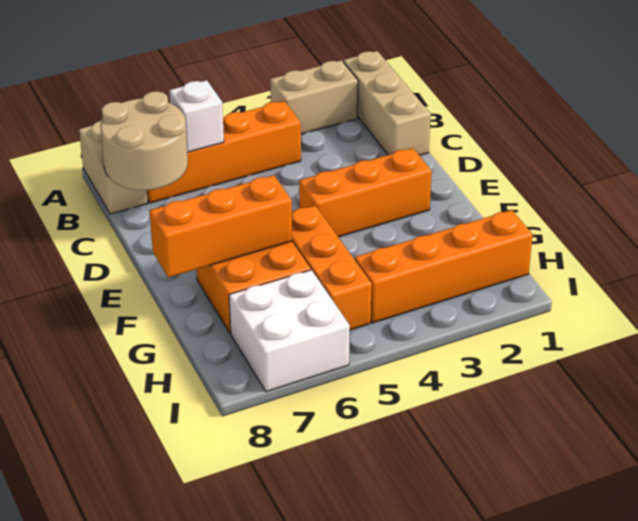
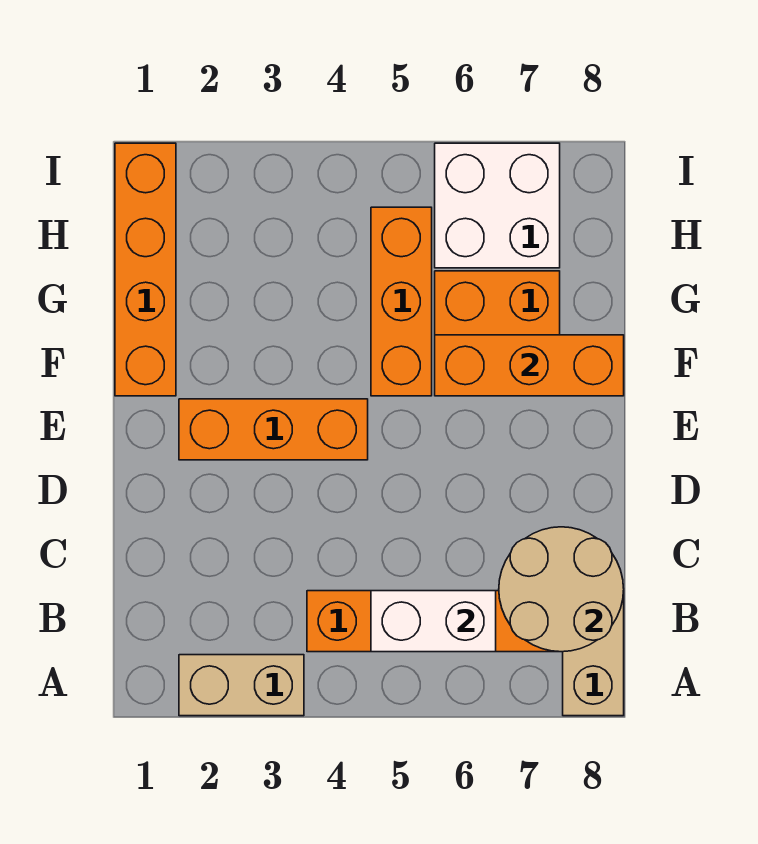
tan brick A1:C1 level 1 -> none
white brick B6 level 2 -> white brick B5:B6 level 2
orange brick H1:H4 level 1 -> orange brick F1:I1 level 1

